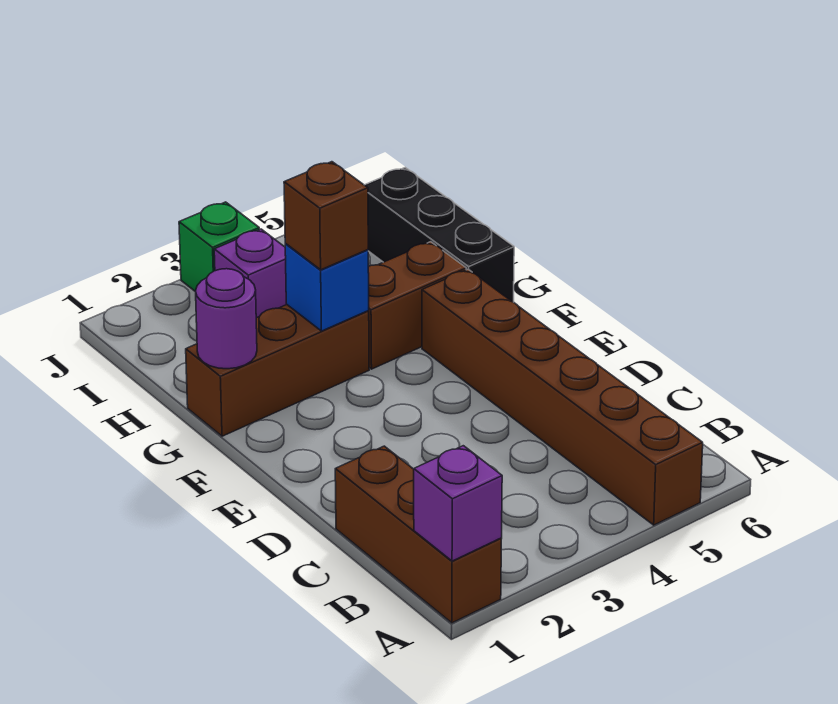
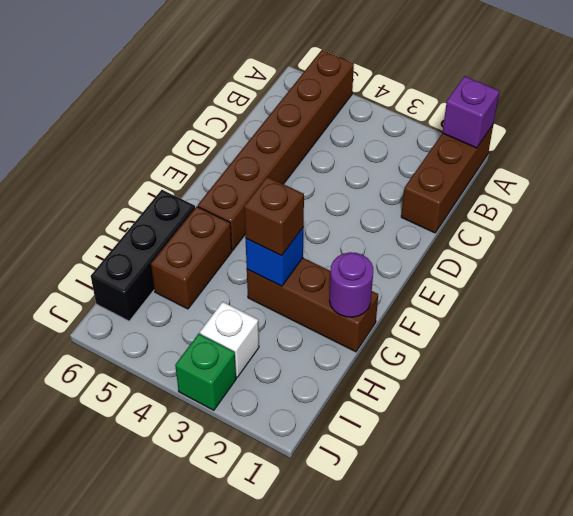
brown brick G4:G5 level 1 -> brown brick G5:H5 level 1
purple brick I3 level 1 -> white brick I3 level 1

